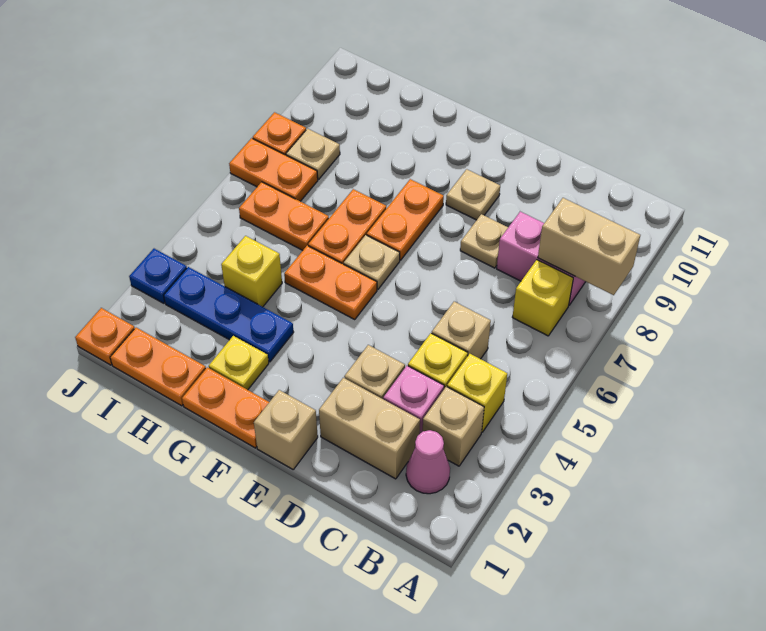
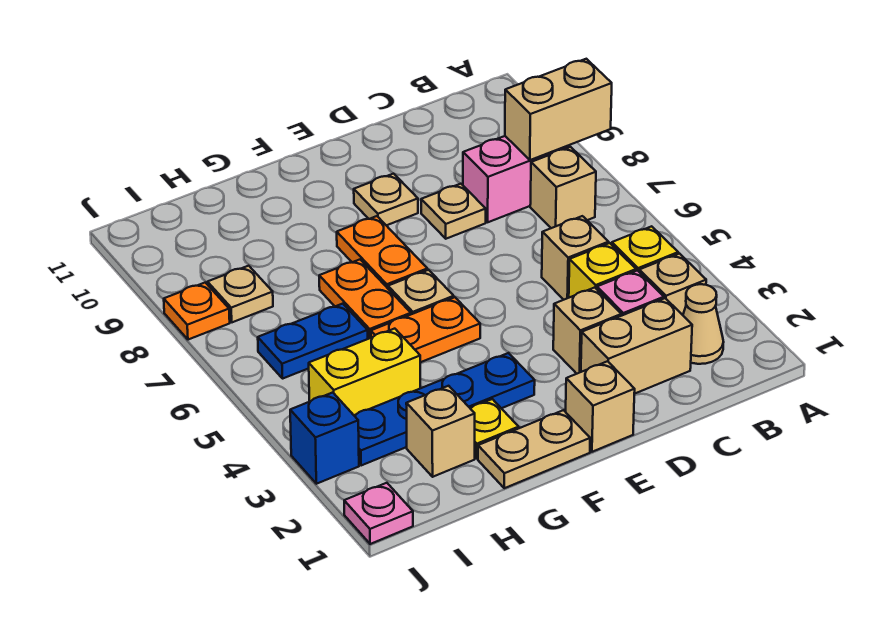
pink cone B2 level 1 -> tan cone B2 level 1
yellow brick B7 level 1 -> tan brick B7 level 1
orange plate F1:G1 level 1 -> tan plate F1:G1 level 1
blue plate G3:I3 level 1 -> blue plate F3:I3 level 1
orange plate H1:I1 level 1 -> none
none -> tan brick H2 level 1
yellow brick H4 level 1 -> yellow brick H4:I4 level 1
orange plate H6:I6 level 1 -> blue plate H6:I6 level 1
orange plate I7:J7 level 1 -> none
orange plate J1 level 1 -> pink plate J1 level 1
blue plate J3 level 1 -> blue brick J3 level 1

